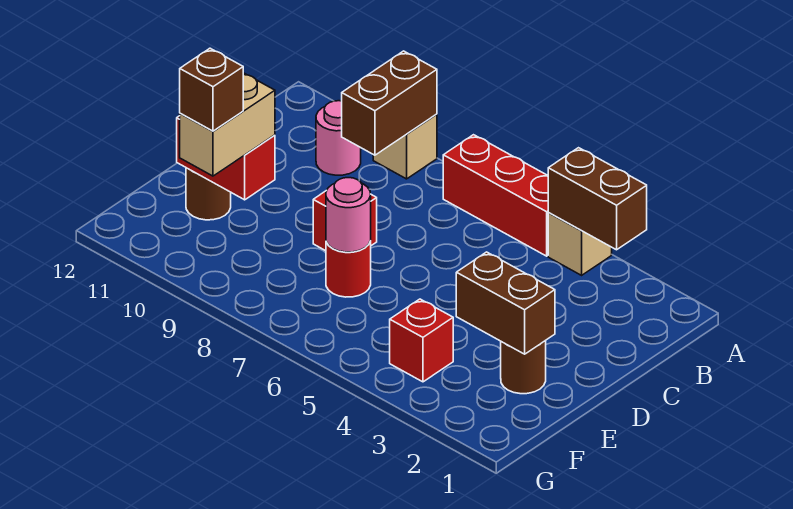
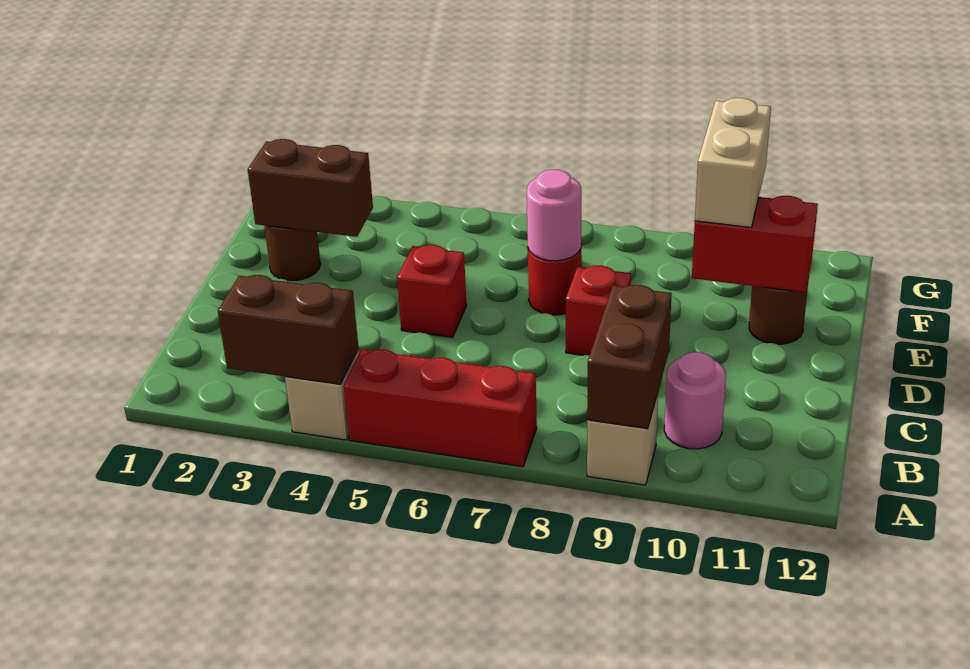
red brick F4 level 1 -> red brick D5 level 1
brown brick F10 level 4 -> none

